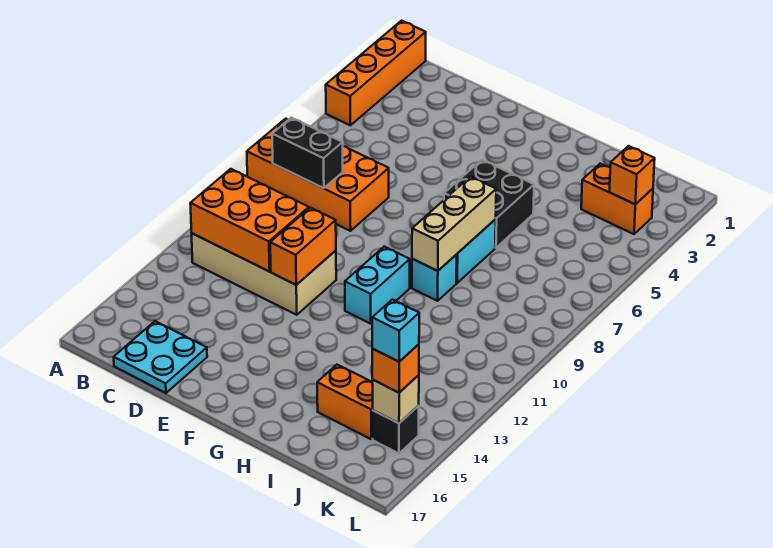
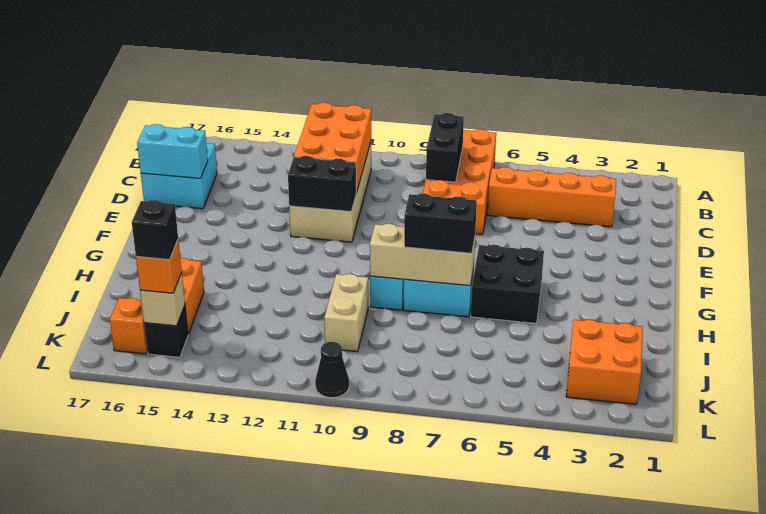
orange brick A1:A4 level 1 -> orange brick C3:C6 level 1
cyan plate C16:D17 level 1 -> cyan brick C16:D17 level 1
orange brick E11:E12 level 2 -> black brick E11:E12 level 2
cyan brick G10:G11 level 1 -> cyan brick D16:D17 level 2
none -> black brick H7:H8 level 3
none -> tan brick I10:J10 level 1
orange brick J3:K3 level 1 -> orange brick J2:K3 level 1
orange brick K3 level 2 -> orange brick K16 level 1
cyan brick K15 level 4 -> black brick K15 level 4
none -> black cone L10 level 1

